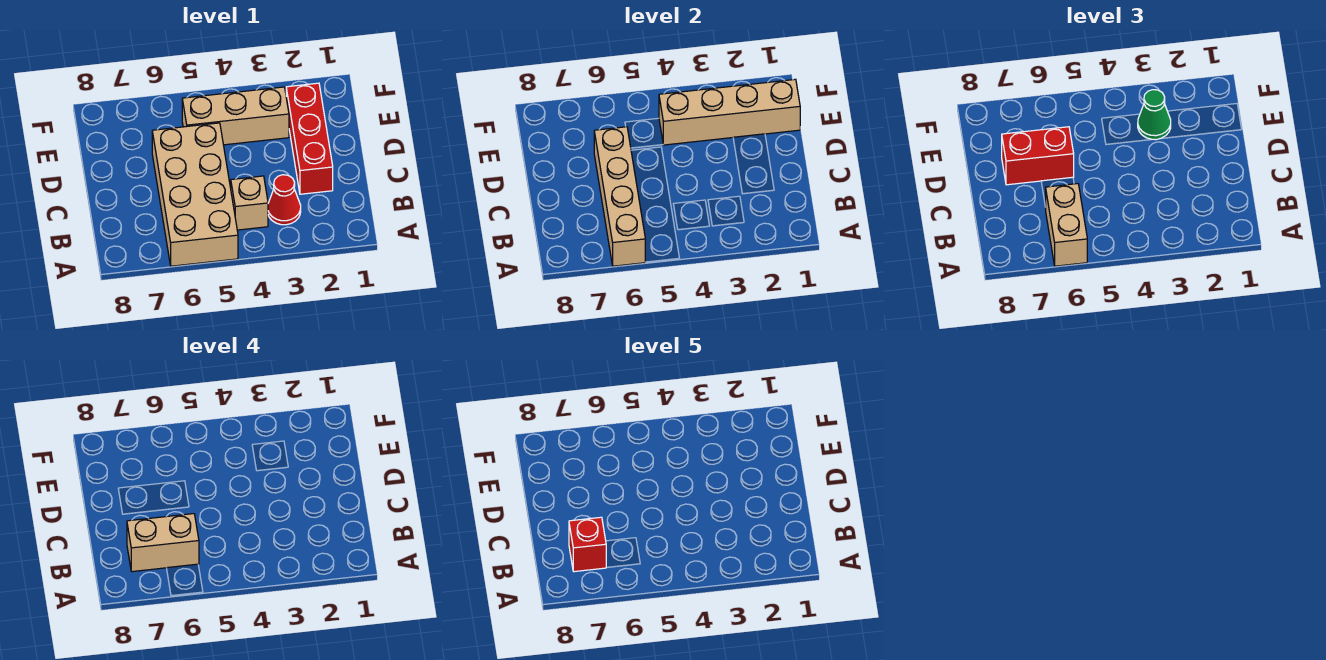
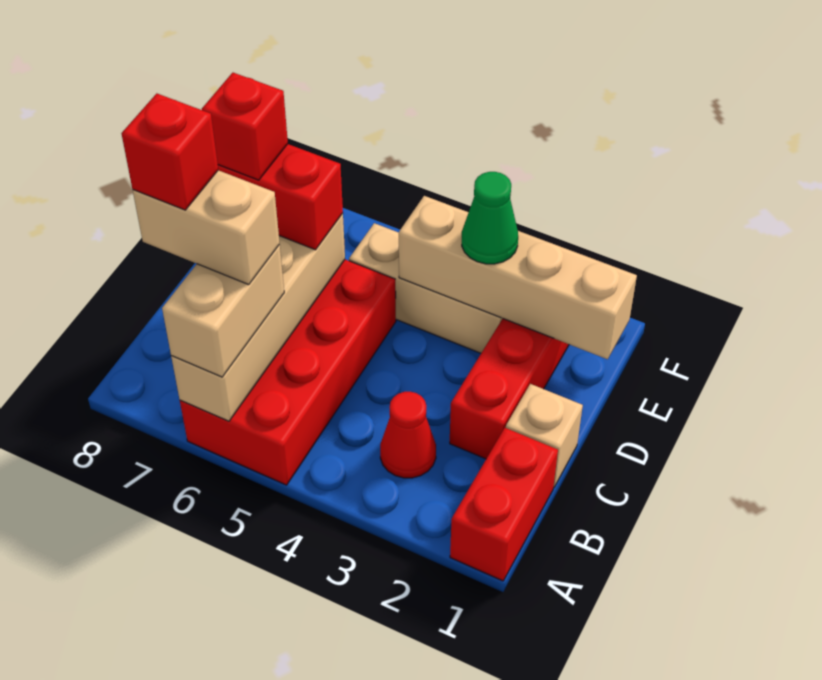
none -> red brick A1:B1 level 1
tan brick A5:D6 level 1 -> red brick A5:D6 level 1
tan brick B4 level 1 -> tan brick C1 level 1
none -> red brick D7 level 4

